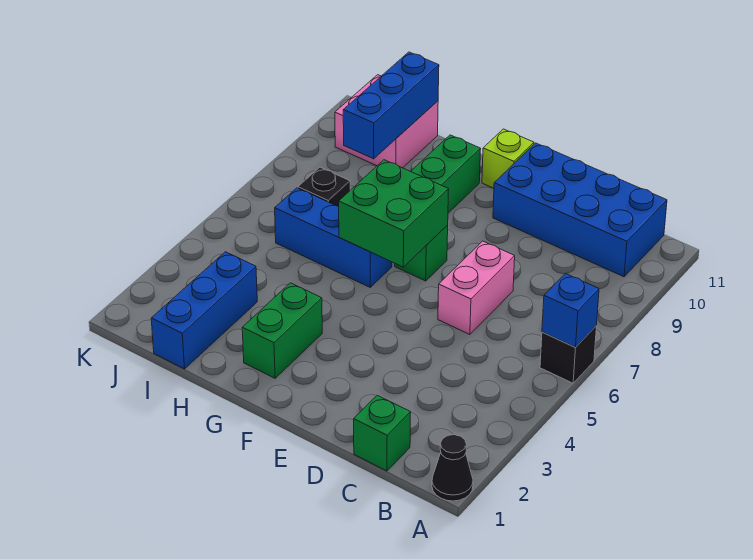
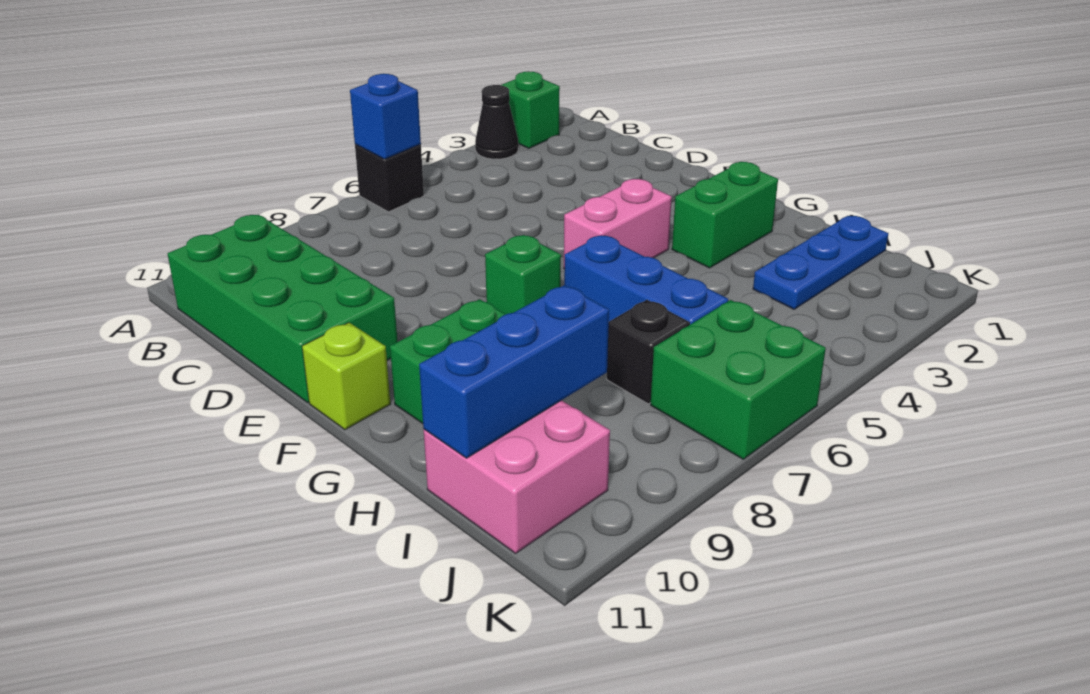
black cone A1 level 1 -> black cone A3 level 1
blue brick B10:E11 level 1 -> green brick B10:E11 level 1
green brick C1 level 1 -> green brick A2 level 1
pink brick D6:D7 level 1 -> pink brick F4:F5 level 1
green brick F6:G7 level 2 -> green brick J6:K7 level 1
blue brick I1:I3 level 1 -> blue plate I1:I3 level 1

